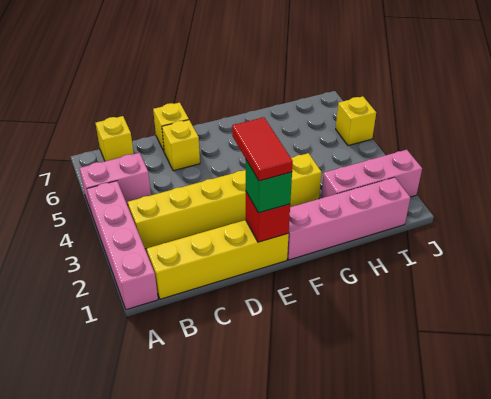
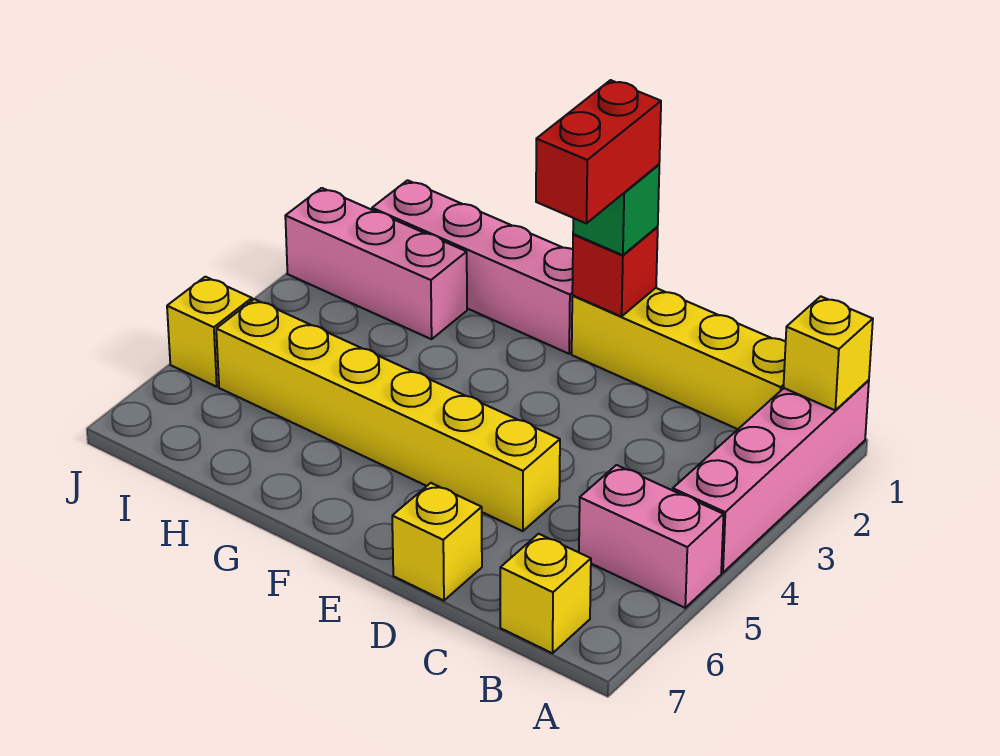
yellow brick B3:G3 level 1 -> yellow brick D5:I5 level 1
yellow brick D6 level 1 -> yellow brick A1 level 2
red tile E1:E2 level 4 -> red brick E1:E2 level 4

